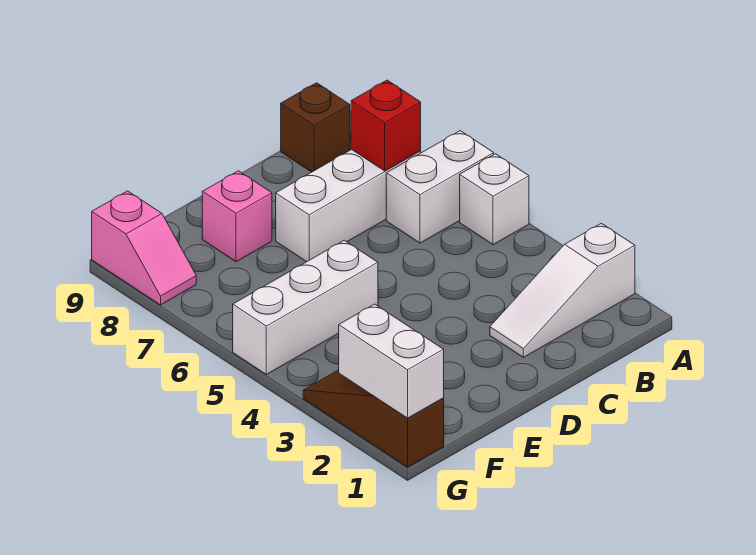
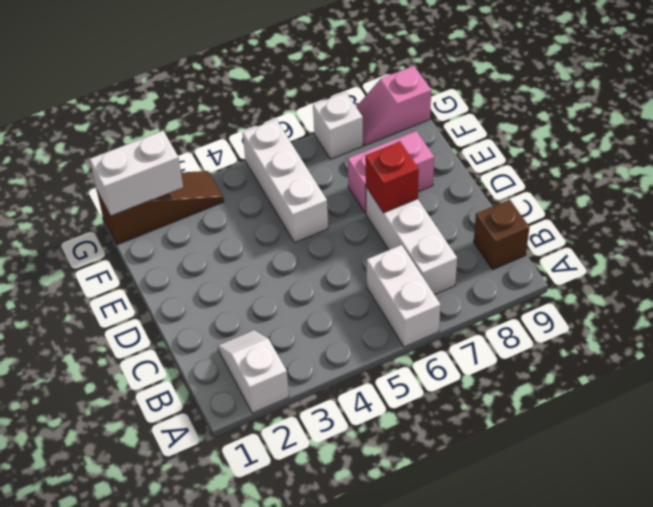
white slope A2:C2 level 1 top A -> white slope A2:B2 level 1 top A
white brick A5 level 1 -> white brick G7 level 1
red brick B7 level 2 -> red brick D7 level 2
pink brick E8 level 1 -> pink brick E7:E8 level 1

